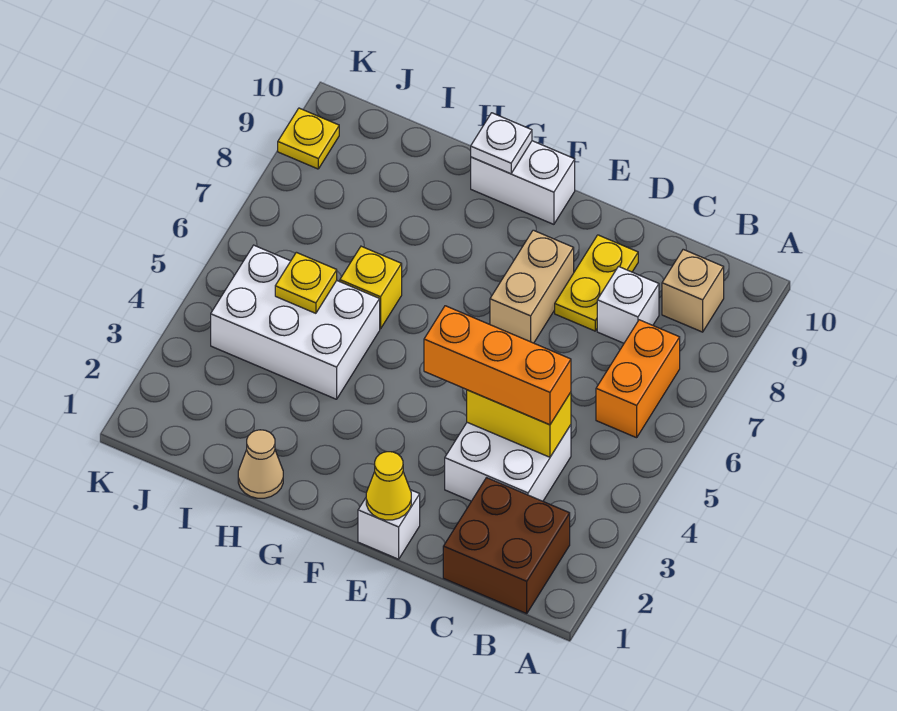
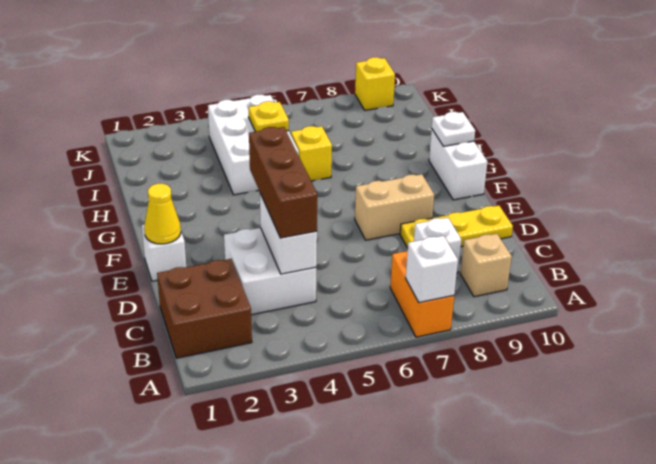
none -> white brick A7 level 2
orange brick B6:B7 level 1 -> orange brick A7:B7 level 1
yellow brick C4:D4 level 2 -> white brick C4:D4 level 2
orange brick C4:E4 level 3 -> brown brick C4:E4 level 3
yellow plate D8:D9 level 1 -> yellow plate D8:D10 level 1
tan cone H1 level 1 -> none
yellow plate K9 level 1 -> yellow brick K9 level 1

